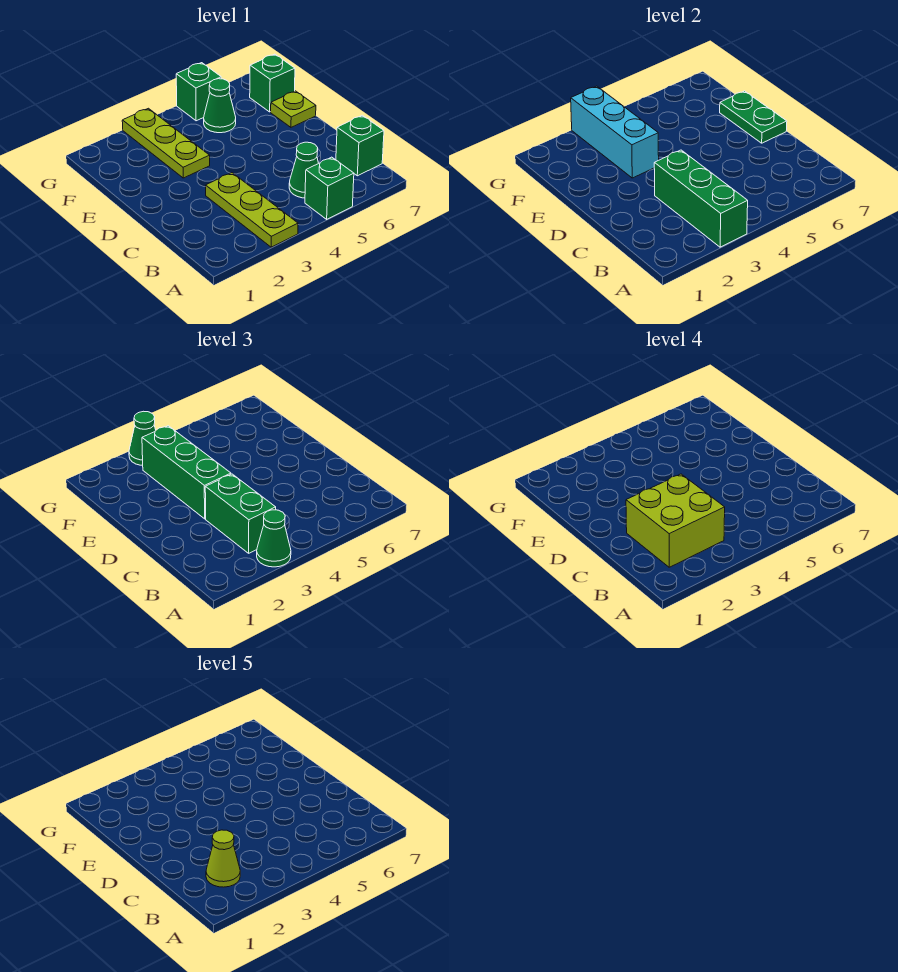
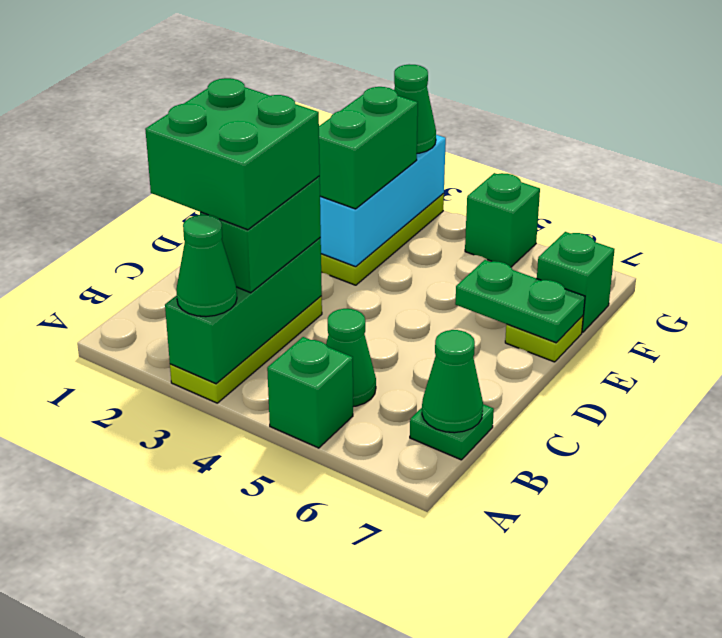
lime brick B2:C3 level 4 -> green brick B2:C3 level 4
lime cone B2 level 5 -> none
green brick B7 level 1 -> green plate B7 level 1
green brick D3:F3 level 3 -> green brick E3:F3 level 3
green plate D7:E7 level 2 -> green plate E6:E7 level 2
green cone F5 level 1 -> green cone B7 level 2

